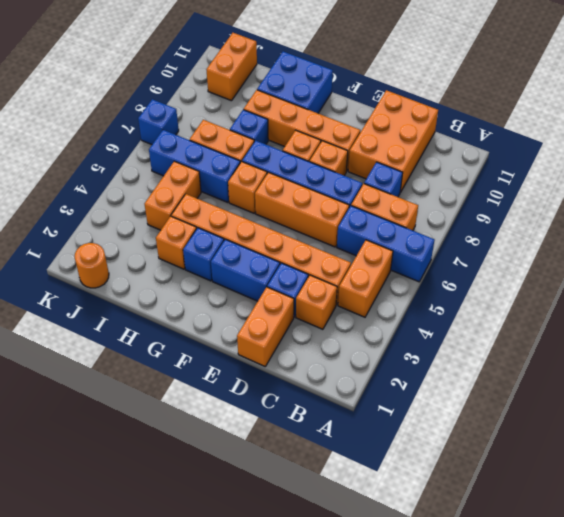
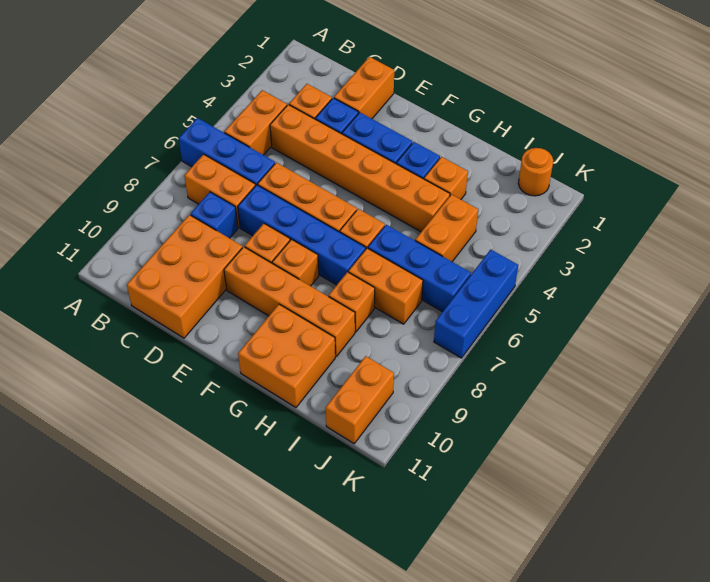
blue brick G10:H11 level 1 -> orange brick G10:H11 level 1
blue brick H8 level 1 -> orange brick H8 level 1
blue brick K7 level 1 -> blue brick K5:K7 level 1

